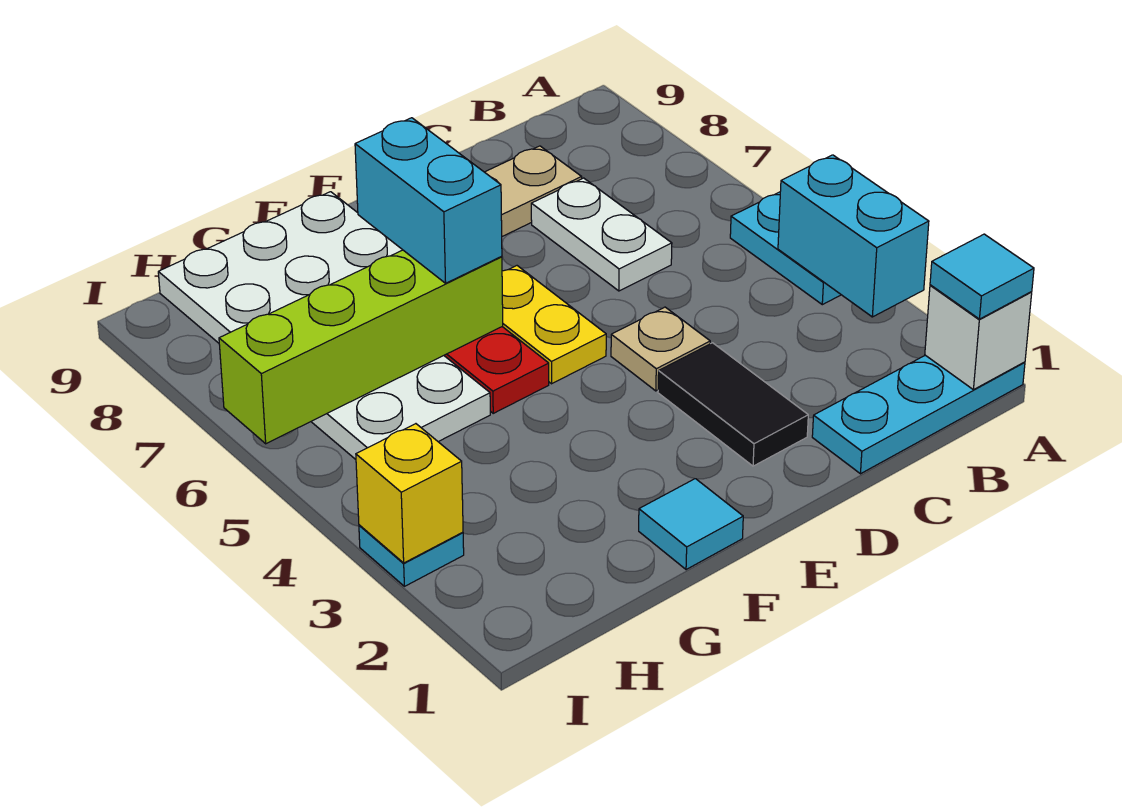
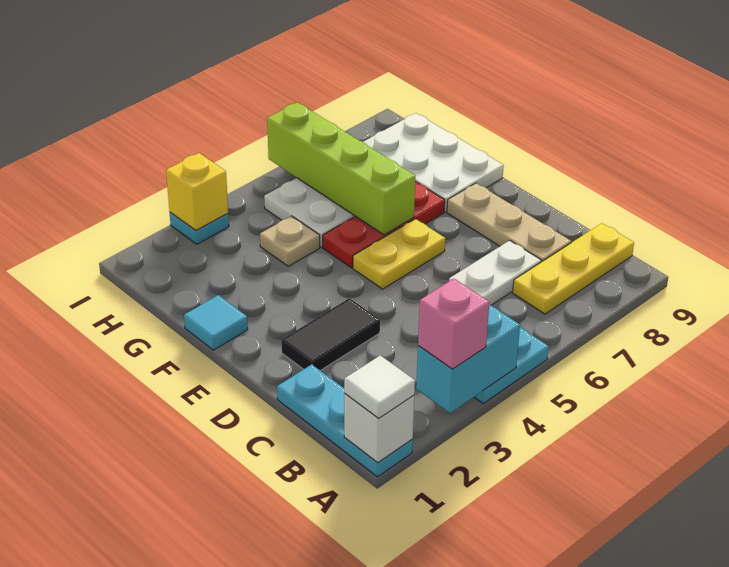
cyan tile A1 level 3 -> white tile A1 level 3
none -> pink brick A3 level 3
none -> yellow plate B7:B9 level 1
tan plate D4 level 1 -> tan plate G4 level 1
cyan brick F6:F7 level 3 -> none

